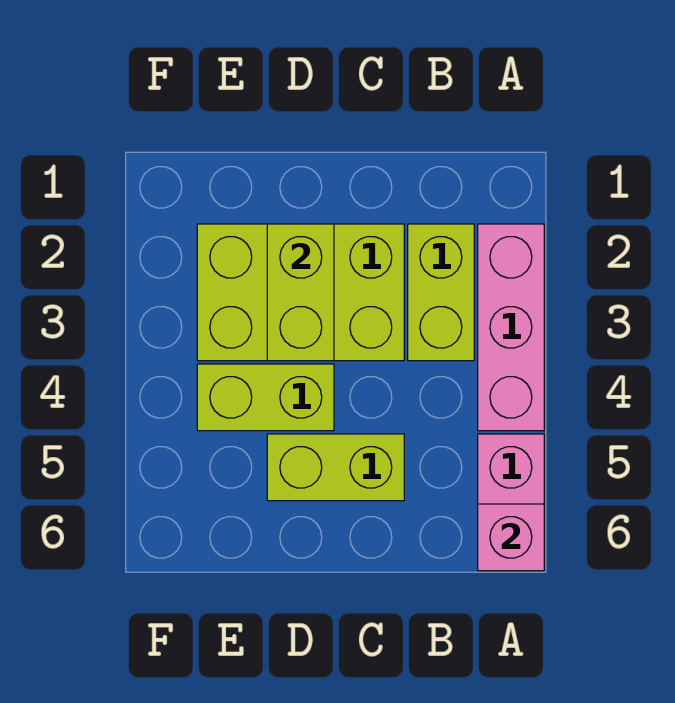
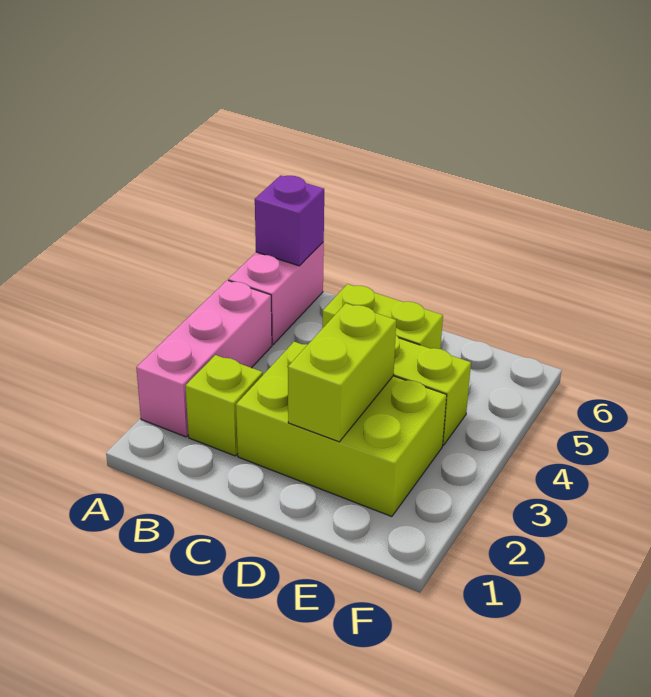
pink brick A6 level 2 -> purple brick A6 level 2
lime brick B2:B3 level 1 -> lime brick B2 level 1

